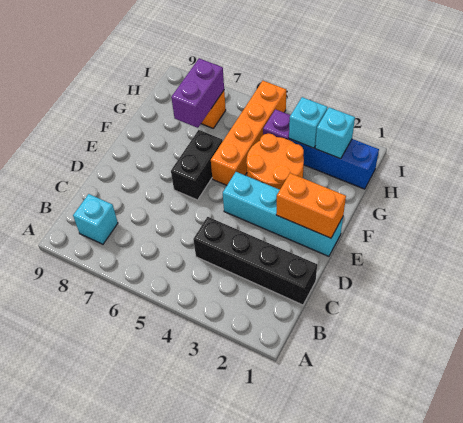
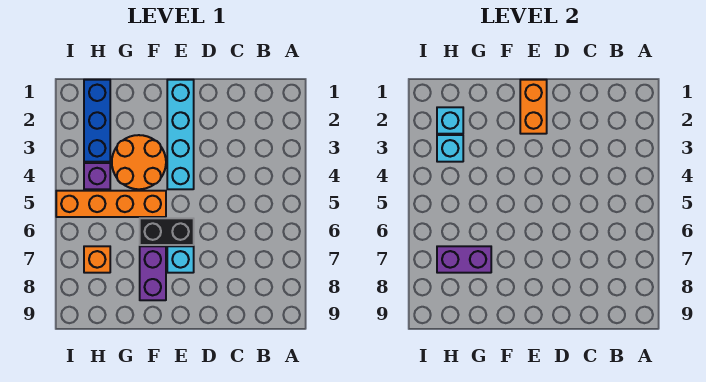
cyan brick B8 level 1 -> cyan brick E7 level 1
black brick C1:C4 level 1 -> none
none -> purple brick F7:F8 level 1

